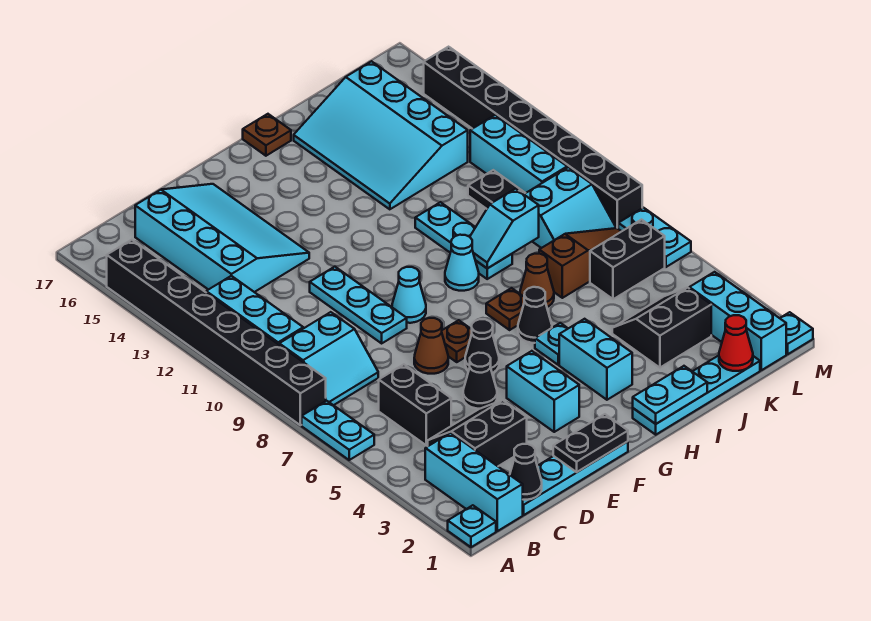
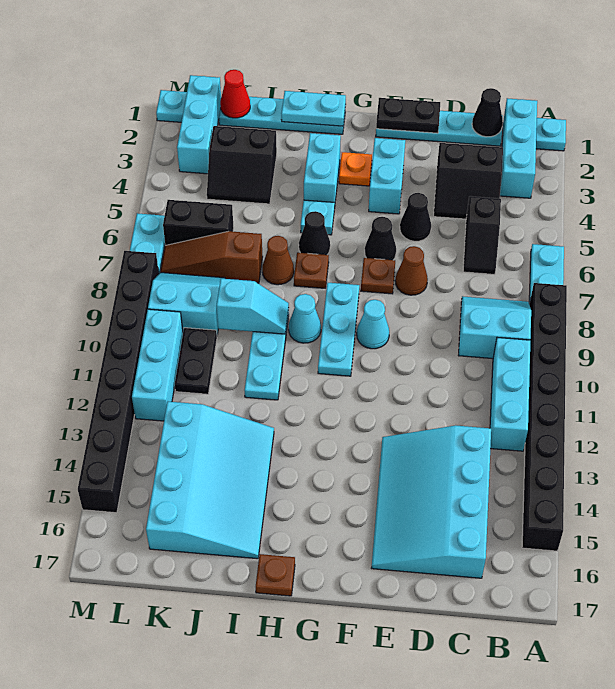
black brick C5:C6 level 1 -> black slope C5:C6 level 1 top 5
cyan plate E9:E11 level 1 -> cyan plate G8:G10 level 1
none -> orange plate G3 level 1

